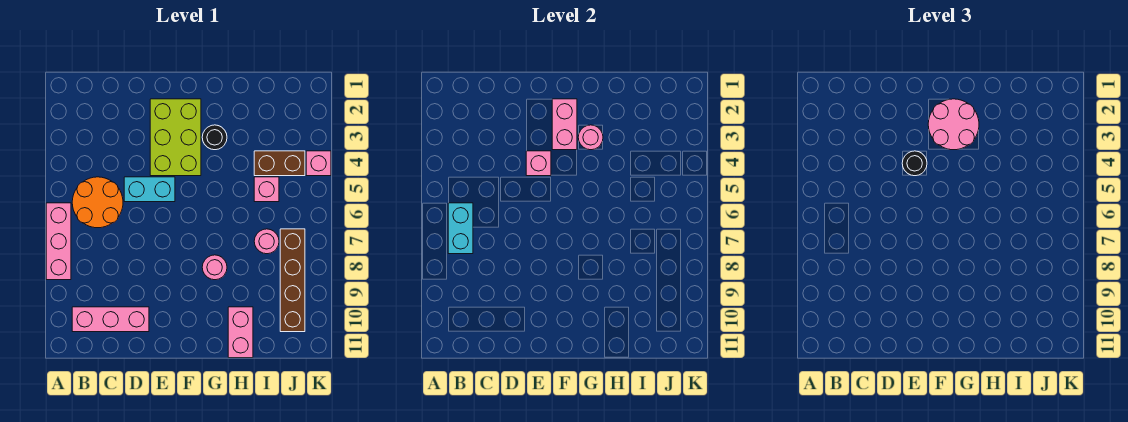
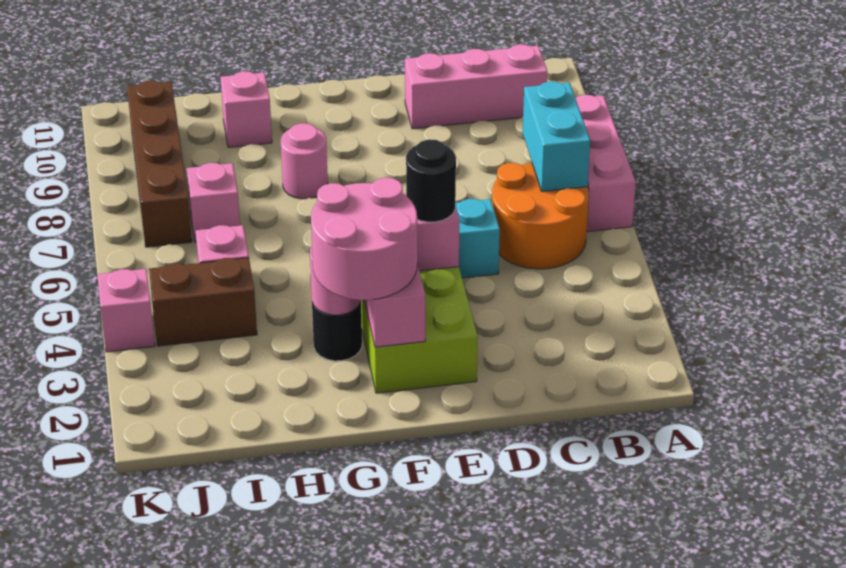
pink brick H10:H11 level 1 -> pink brick H10 level 1
pink round brick I7 level 1 -> pink brick I7 level 1

